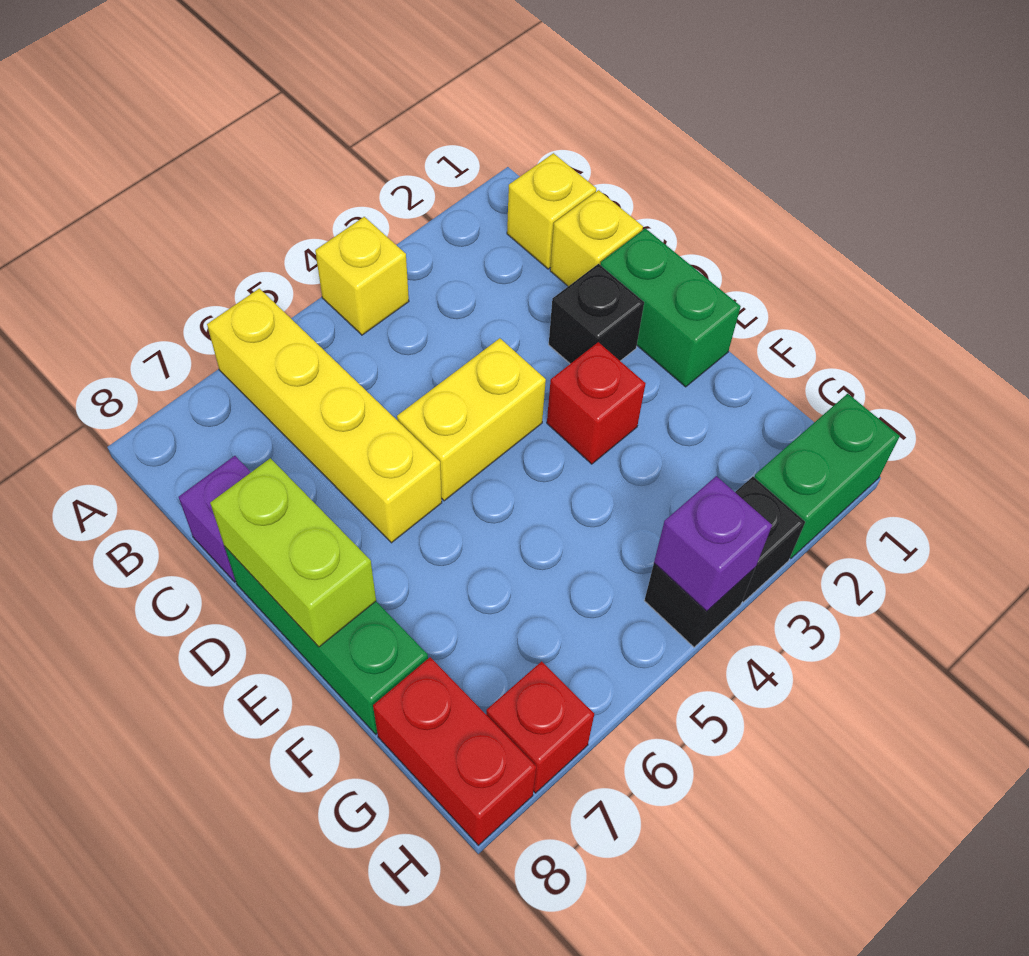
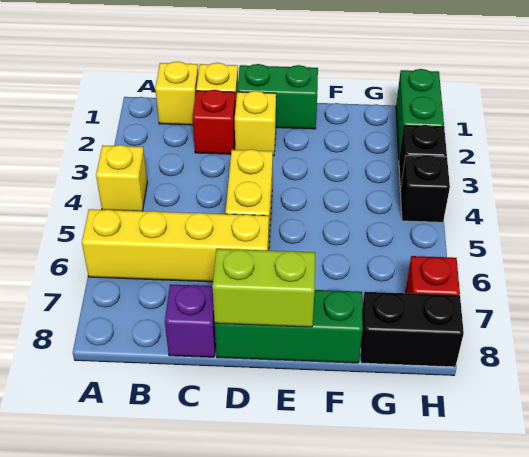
black brick D2 level 1 -> yellow brick D2 level 1
red brick E3 level 1 -> red brick C2 level 1
red brick G8:H8 level 1 -> black brick G8:H8 level 1
purple brick H4 level 2 -> none

